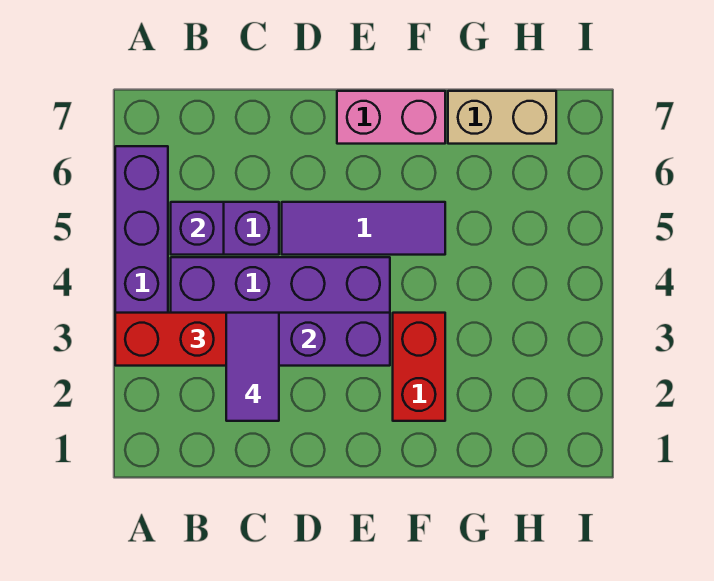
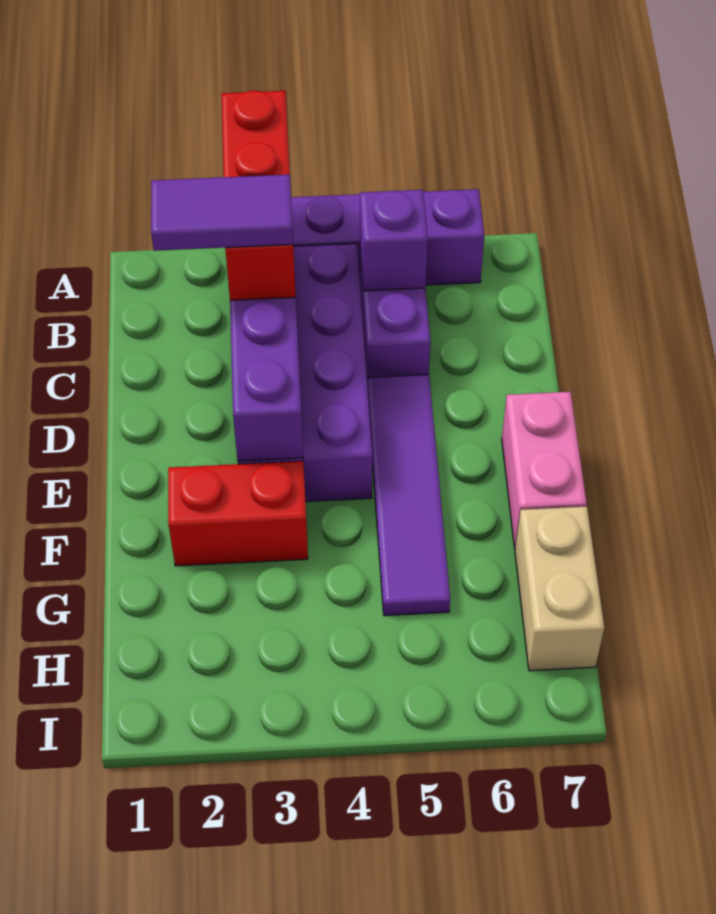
purple tile D5:F5 level 1 -> purple tile D5:G5 level 1

